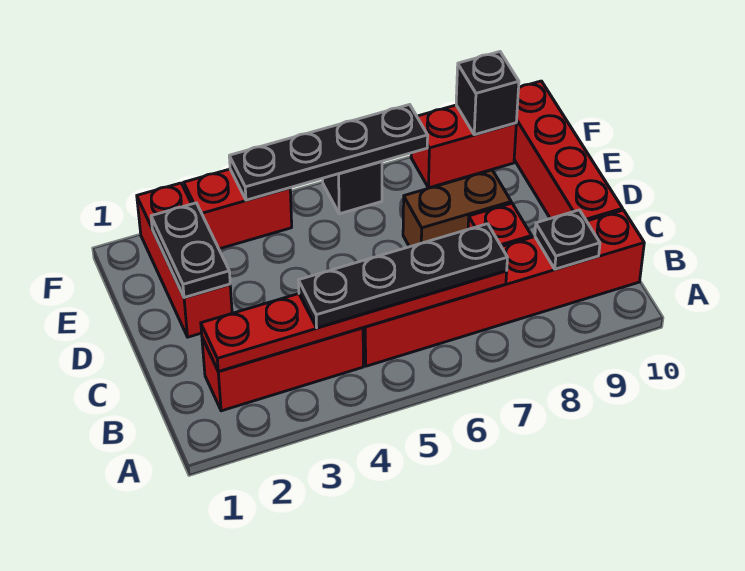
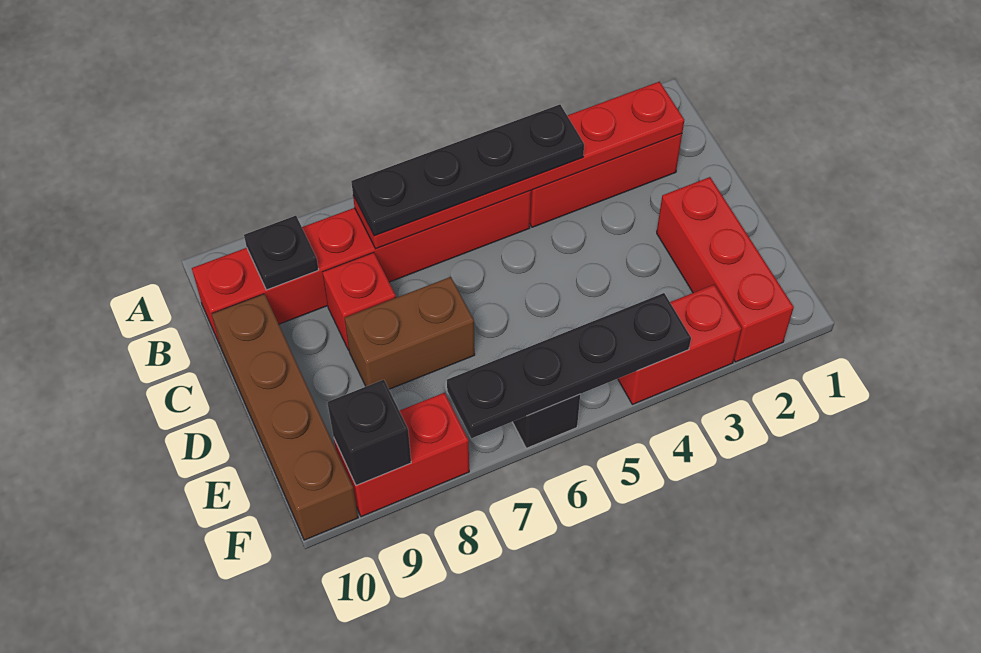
red brick C10:F10 level 1 -> brown brick C10:F10 level 1
black plate D2:E2 level 2 -> none

